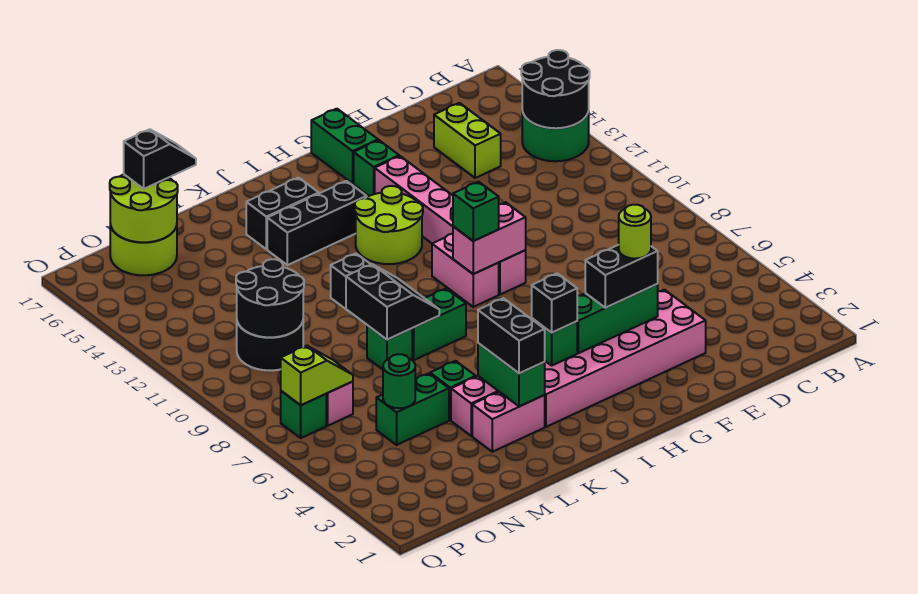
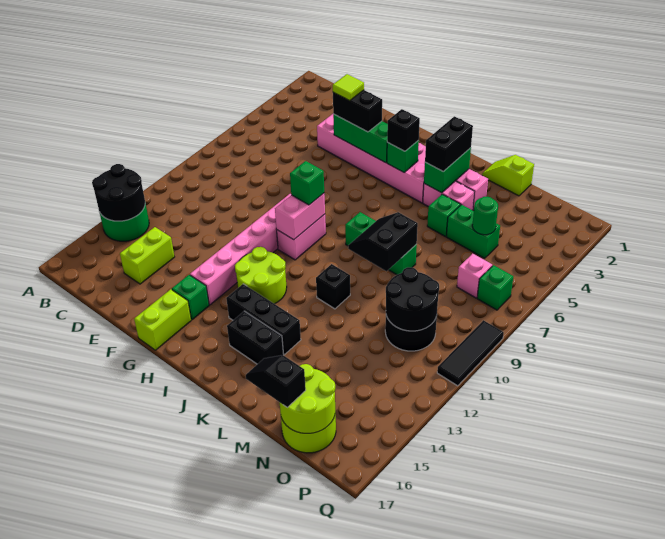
lime round brick F4 level 4 -> lime tile F4 level 4
pink brick G9:H9 level 2 -> pink brick H9:H10 level 2
green brick G16:G17 level 1 -> lime brick G16:G17 level 1
lime slope O7:P7 level 2 top P -> lime slope L1:M1 level 1 top M
none -> black tile Q9:Q11 level 1

